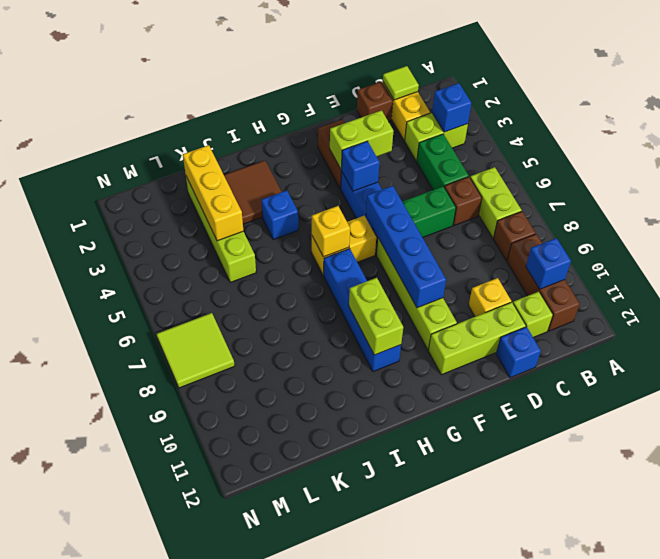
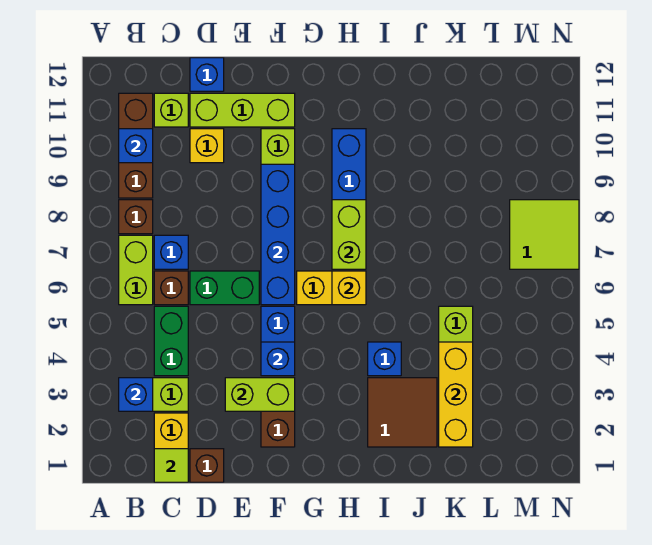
none -> blue brick C7 level 1
lime brick H9:H10 level 2 -> lime brick H7:H8 level 2

